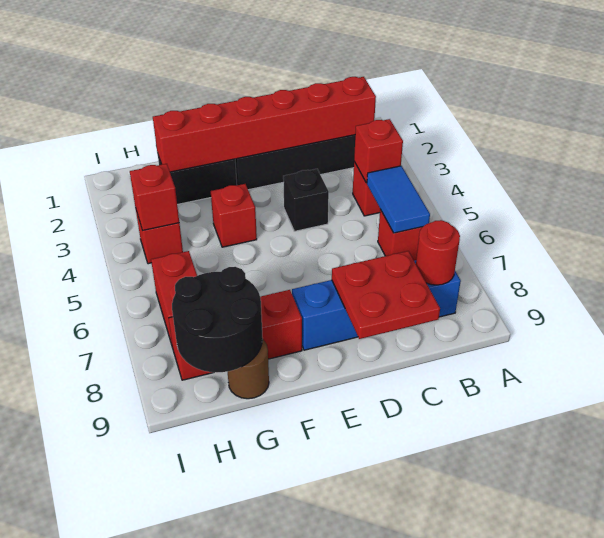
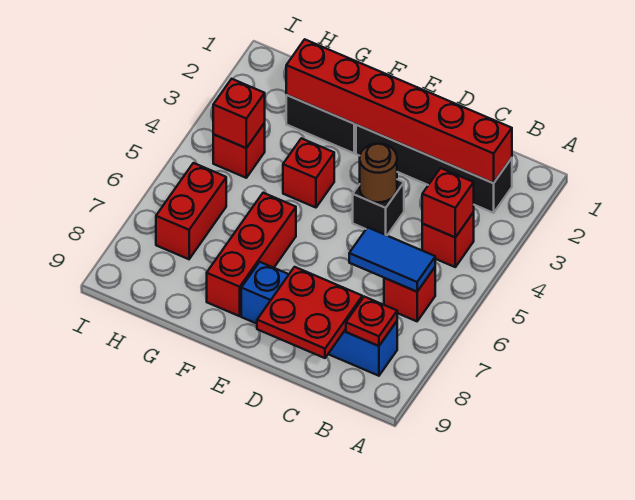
blue tile B5:B6 level 2 -> blue tile B6:C6 level 2
red round brick B8 level 2 -> red plate B8 level 2
red brick F8:H8 level 1 -> red brick F6:F8 level 1
black round brick G8:H9 level 2 -> none
brown round brick G9 level 1 -> brown round brick D4 level 2

